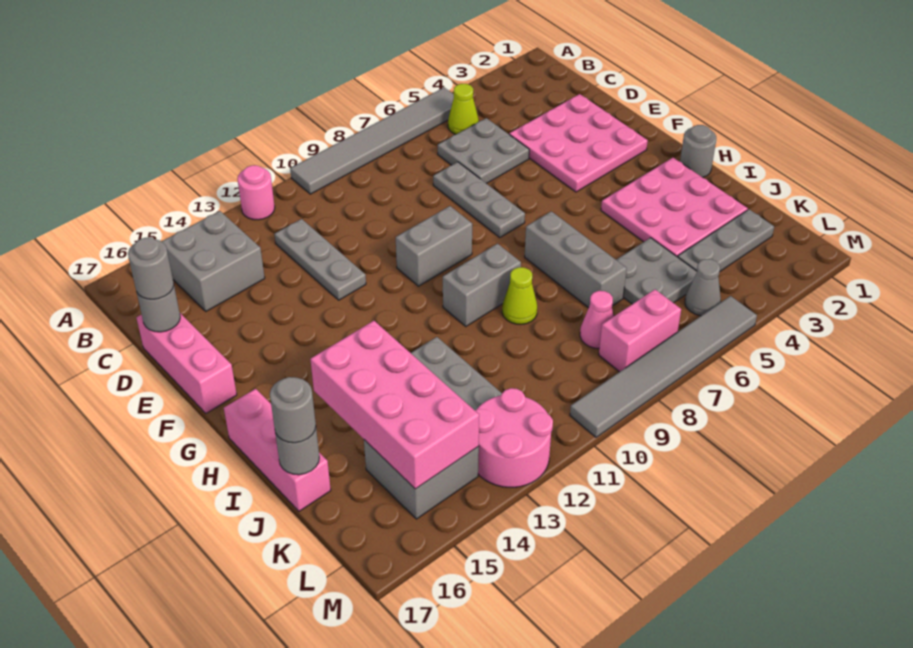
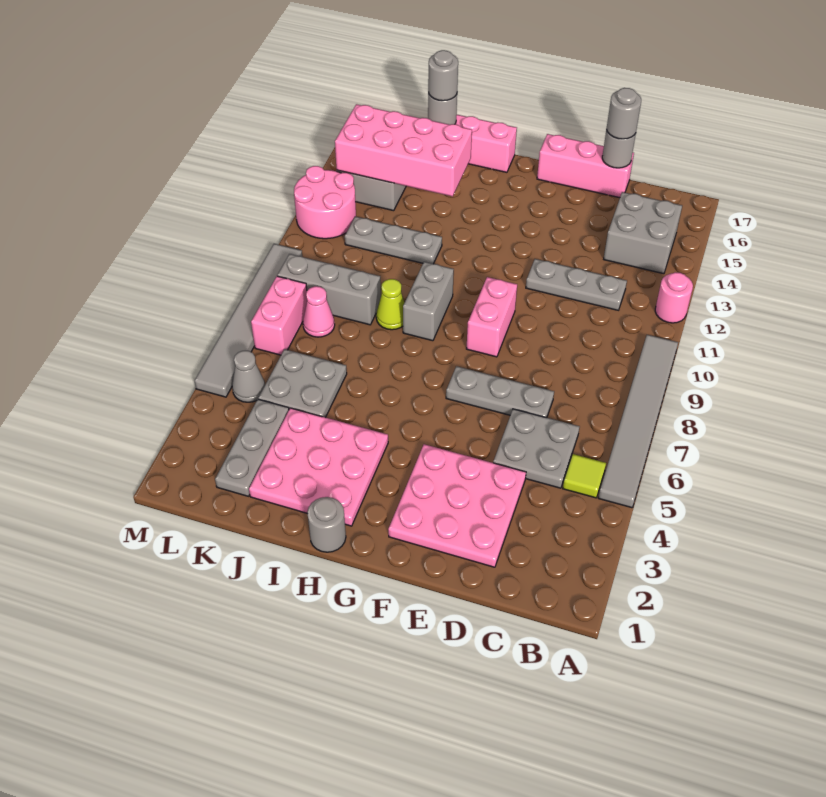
lime cone B5 level 1 -> lime tile B5 level 1
grey brick F9:F10 level 1 -> pink brick F9:F10 level 1
grey brick H7:J7 level 1 -> grey brick J9:L9 level 1

